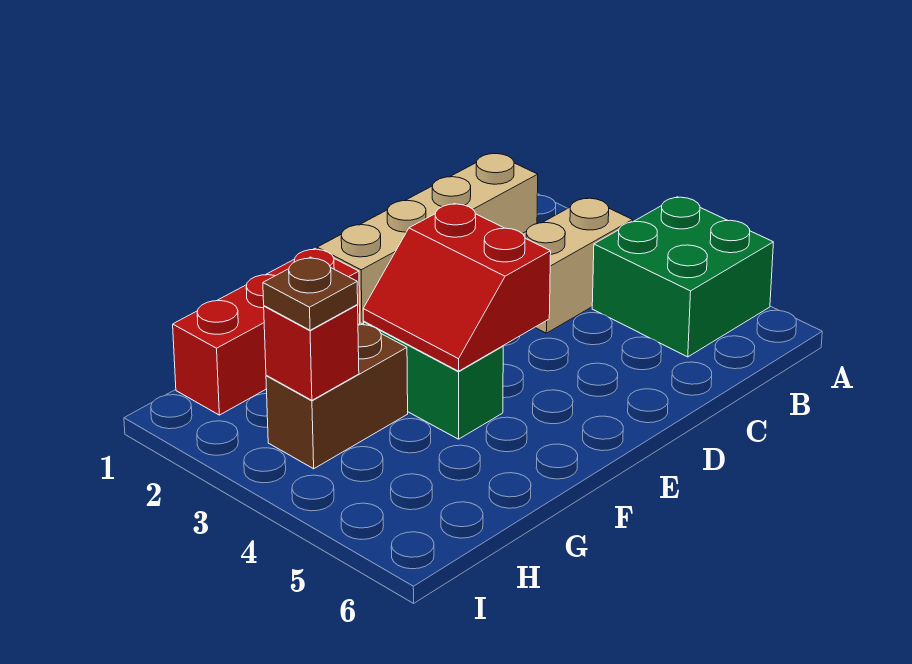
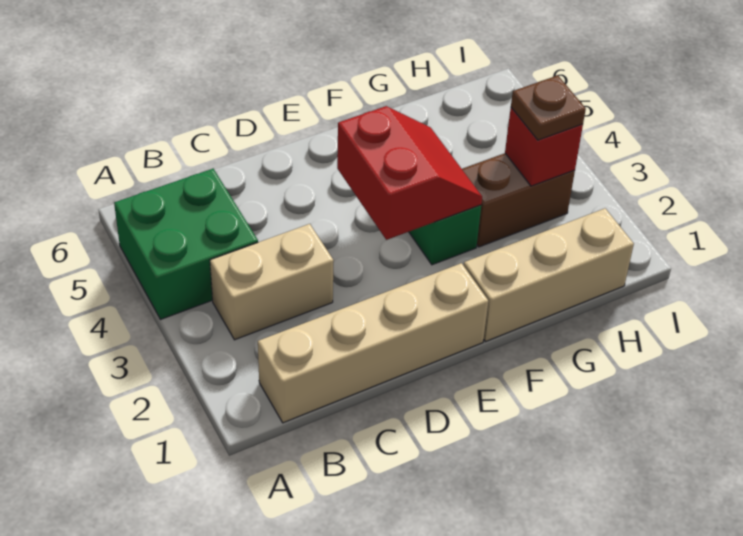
red brick F1:H1 level 1 -> tan brick F1:H1 level 1

